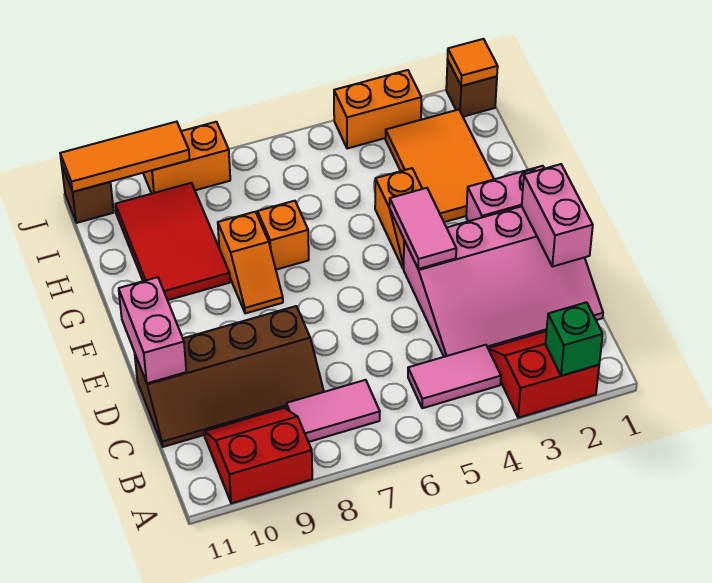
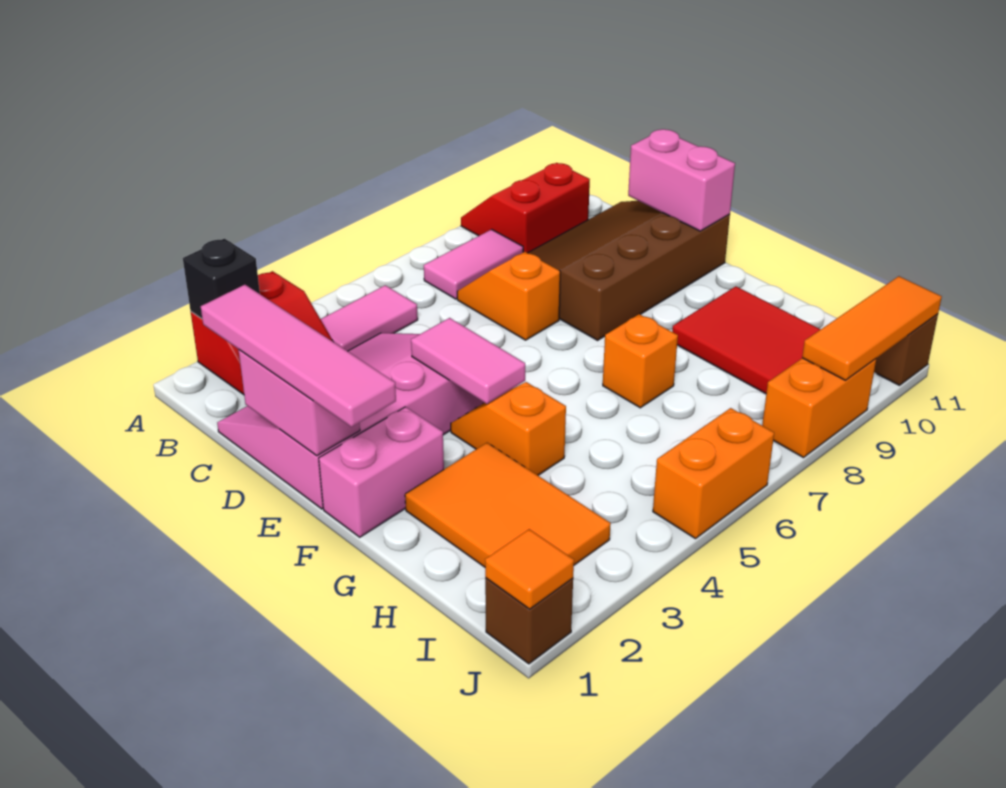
green brick A2 level 2 -> black brick A2 level 2
red slope A9:B10 level 1 top A -> red slope A9:B10 level 1 top B
none -> pink tile C1:F1 level 3
brown slope C8:D11 level 1 top D -> brown slope C8:E11 level 1 top E
orange slope F8:G8 level 1 top G -> orange slope C7:D7 level 1 top D
orange brick J3:J4 level 1 -> orange brick J5:J6 level 1

